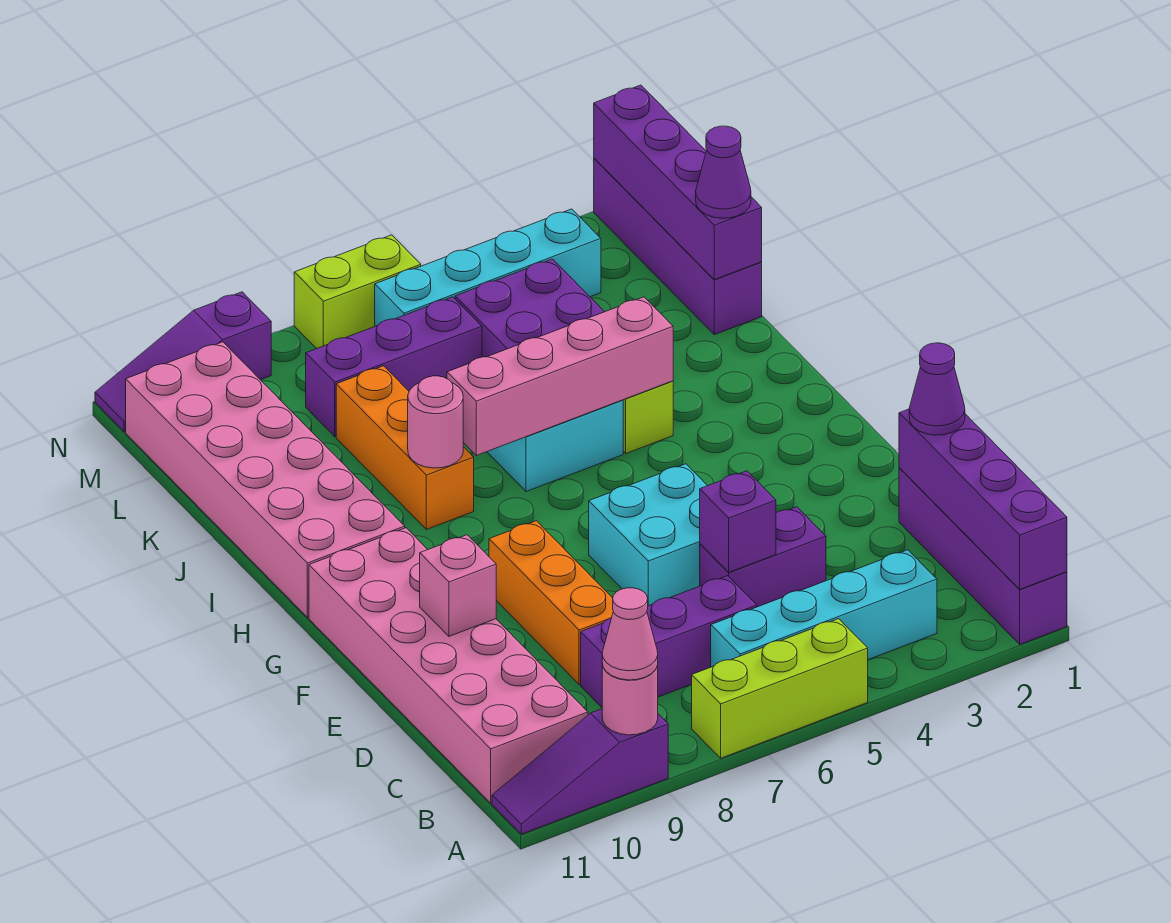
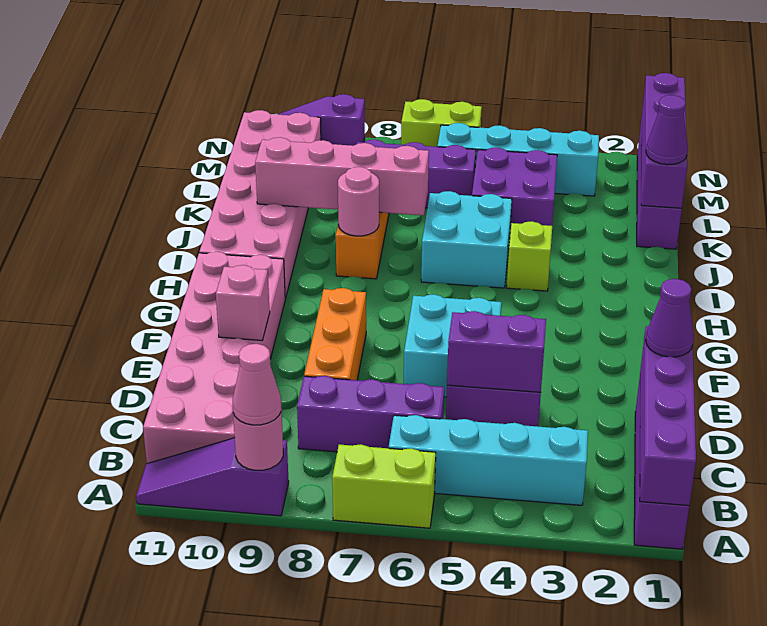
lime brick A5:A7 level 1 -> lime brick A6:A7 level 1
purple brick D5 level 2 -> purple brick D4:D5 level 2
pink brick I4:I7 level 2 -> pink brick J7:J10 level 2

